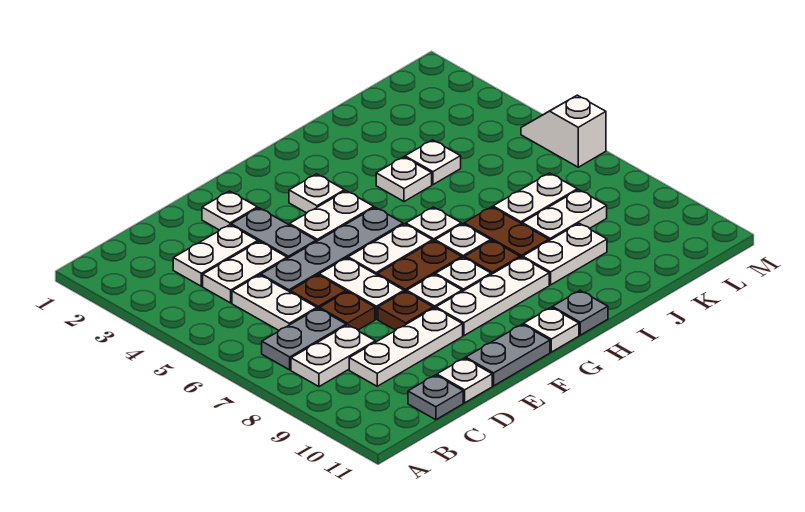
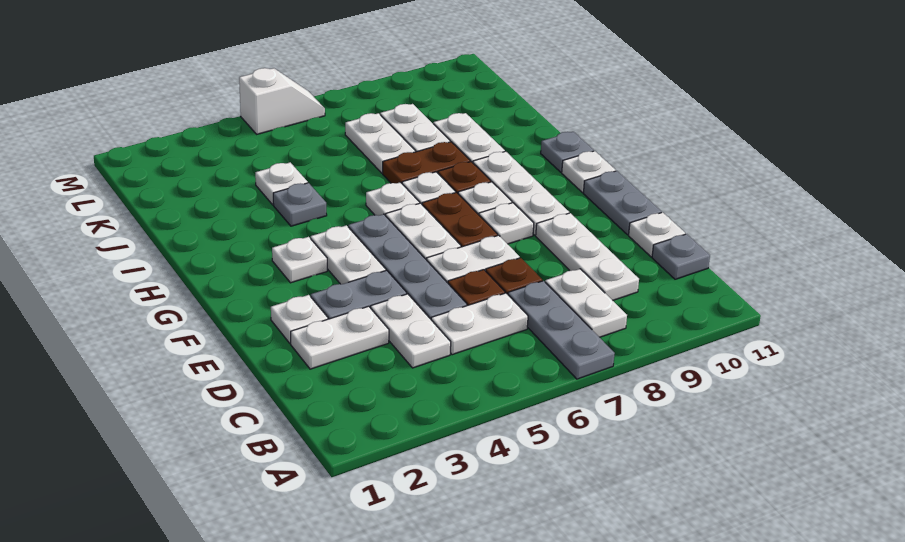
grey plate B7:C7 level 1 -> grey plate A7:C7 level 1
white plate C3:D3 level 1 -> white plate D2:D3 level 1
brown plate E8 level 1 -> none
white plate I4 level 1 -> grey plate I4 level 1
white slope M5:M6 level 1 top 6 -> white slope M5:M6 level 1 top 5

